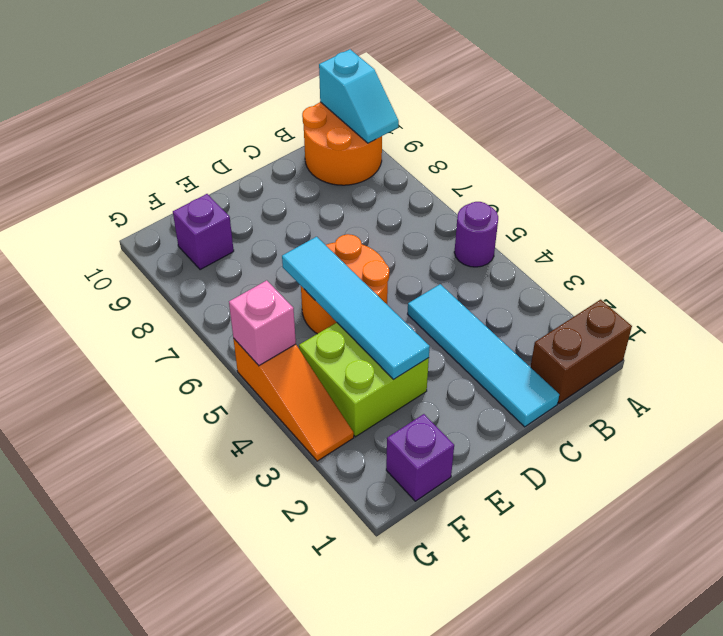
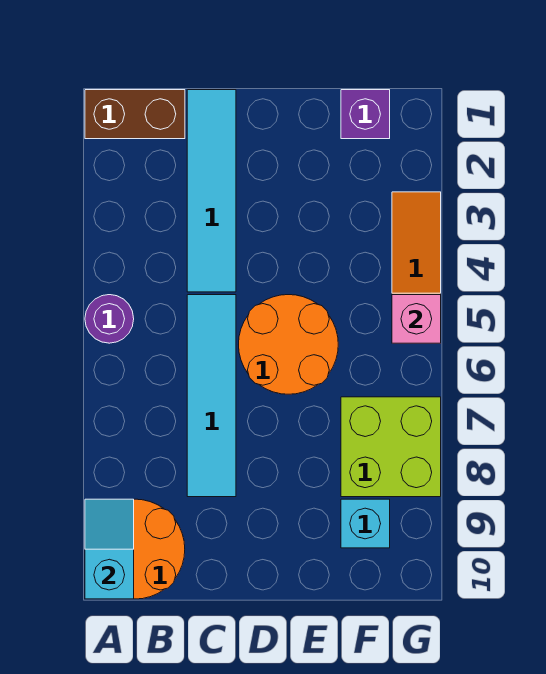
lime brick E3:F4 level 1 -> lime brick F7:G8 level 1
cyan tile E3:E6 level 2 -> cyan tile C5:C8 level 1
purple brick F9 level 1 -> cyan brick F9 level 1

